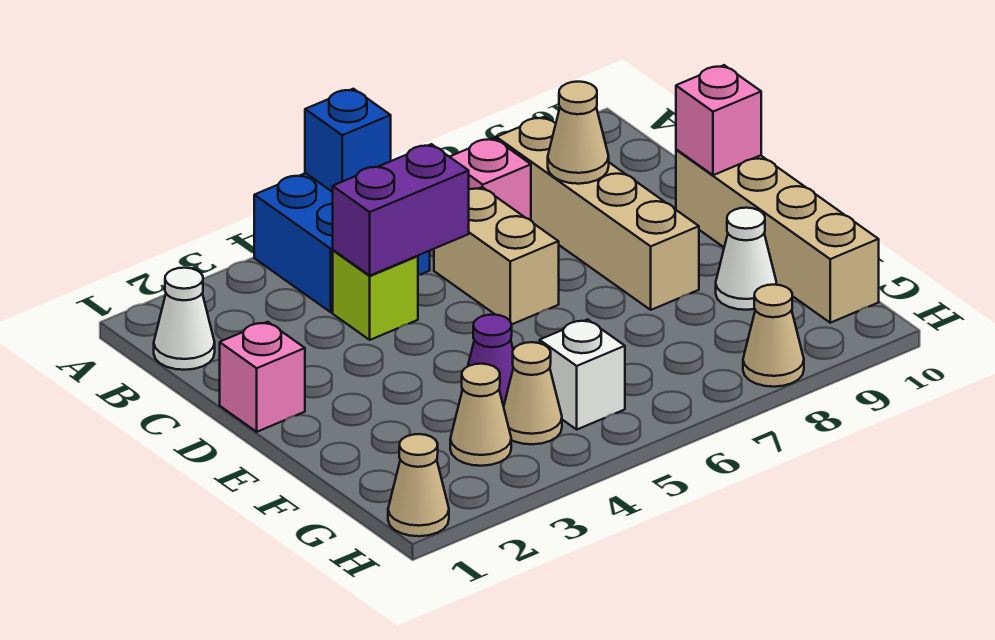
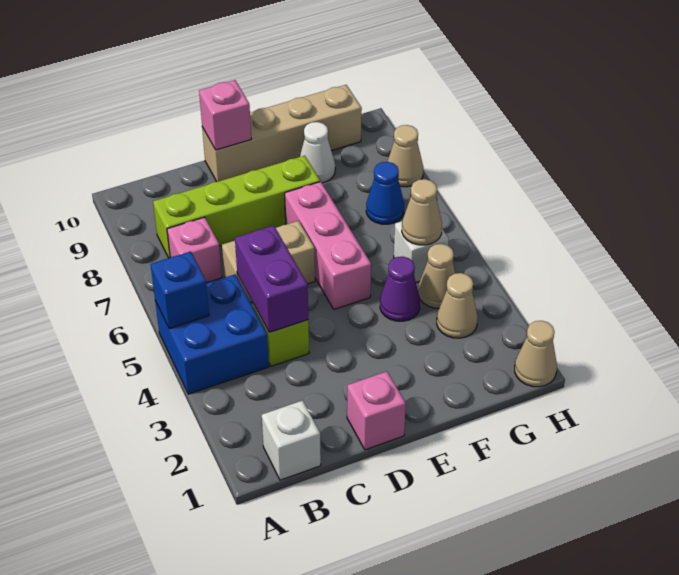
white cone B1 level 1 -> white brick B1 level 1
tan brick B8:E8 level 1 -> lime brick B8:E8 level 1
tan cone C8 level 2 -> tan cone G5 level 2
none -> pink brick E5:E7 level 1
none -> blue cone G7 level 1

